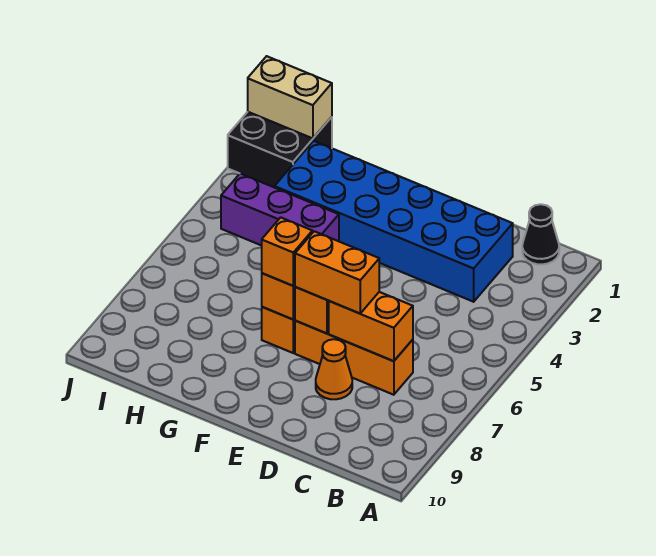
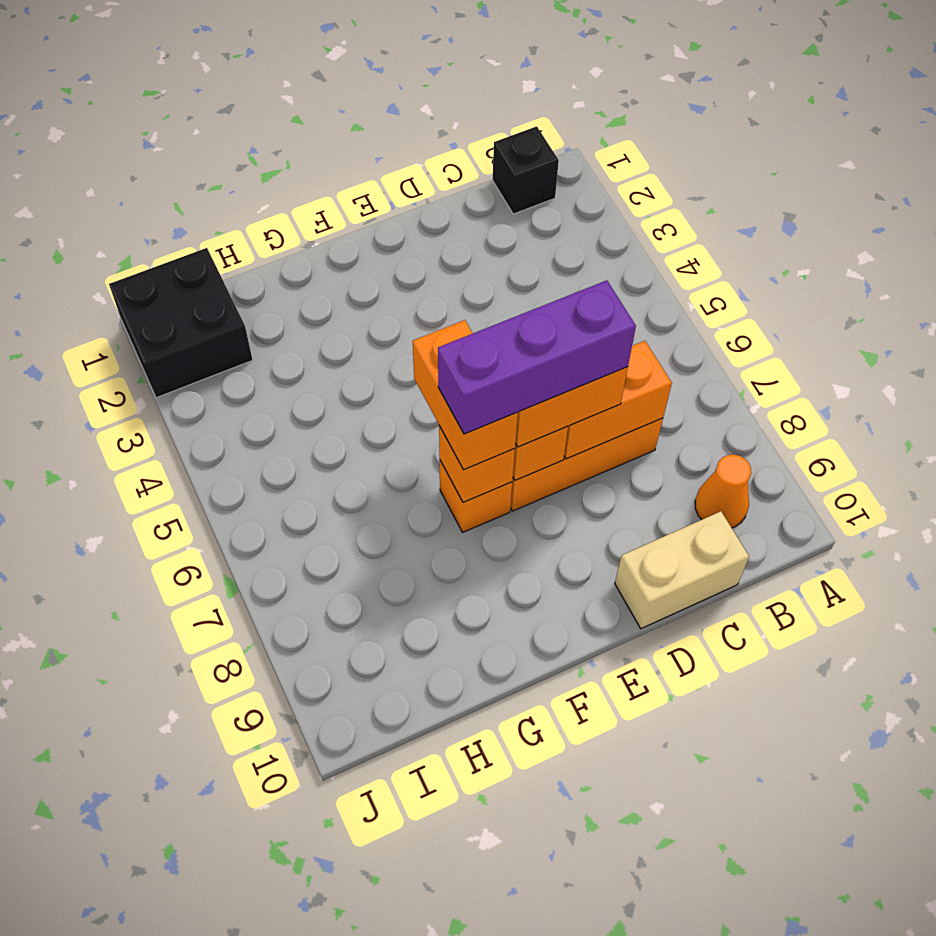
black cone B1 level 1 -> black brick B1 level 1
blue brick C2:H3 level 1 -> none
orange cone D8 level 1 -> orange cone B9 level 1
orange brick F7 level 3 -> orange brick F6:F7 level 3
purple brick G4:I4 level 1 -> purple brick D7:F7 level 4
tan brick I1:J1 level 2 -> tan brick C10:D10 level 1

